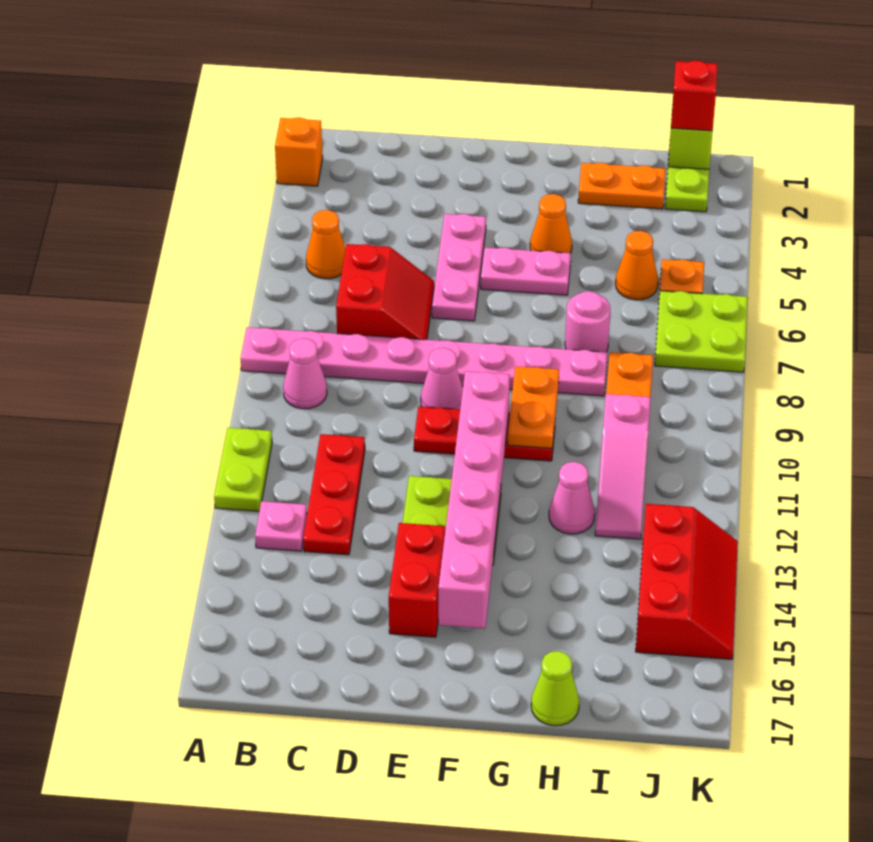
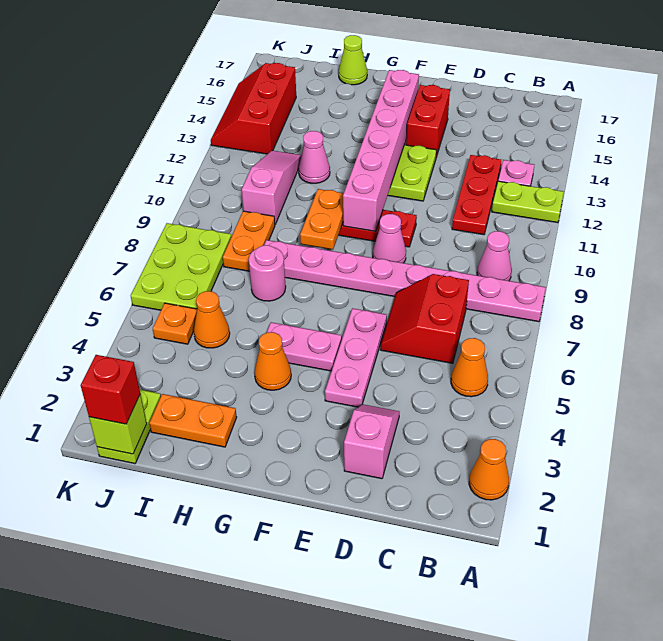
orange brick A2 level 1 -> orange cone A2 level 1
lime plate A11:A12 level 1 -> lime plate A12:B12 level 1
none -> pink slope D2:D3 level 1 top 2
lime plate J6:K7 level 1 -> lime plate J6:K8 level 1

